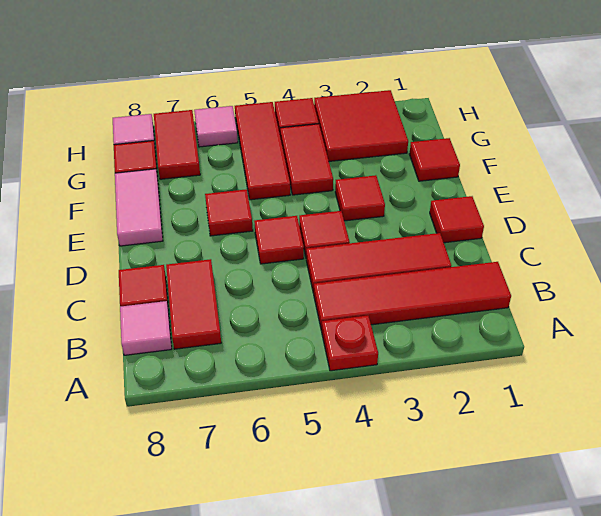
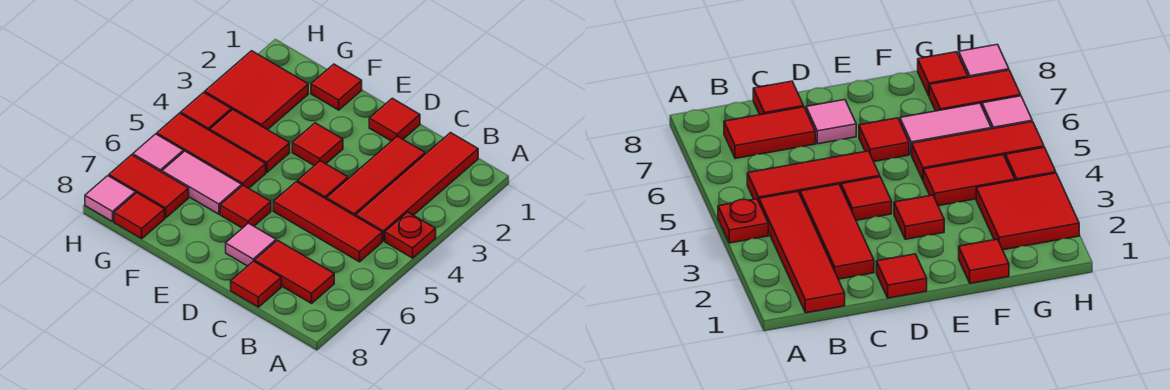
pink tile B8 level 1 -> pink tile D7 level 1
red tile D5 level 1 -> red tile B5:D5 level 1
pink tile E8:F8 level 1 -> pink tile F6:G6 level 1

